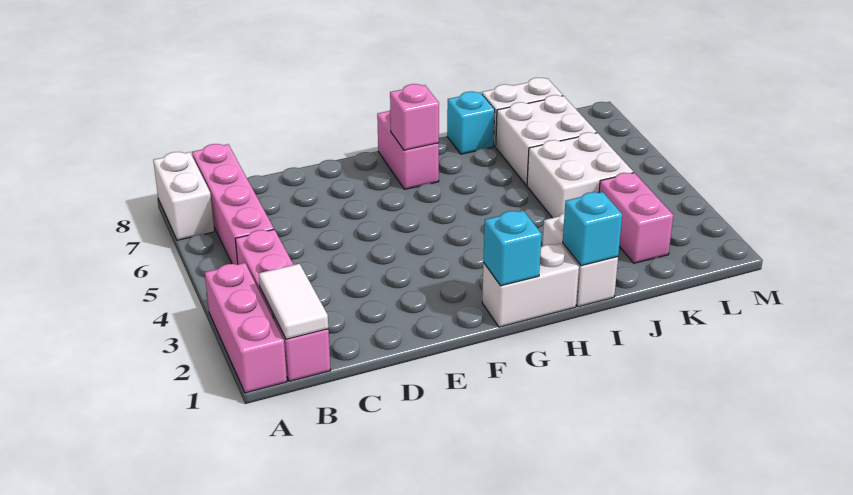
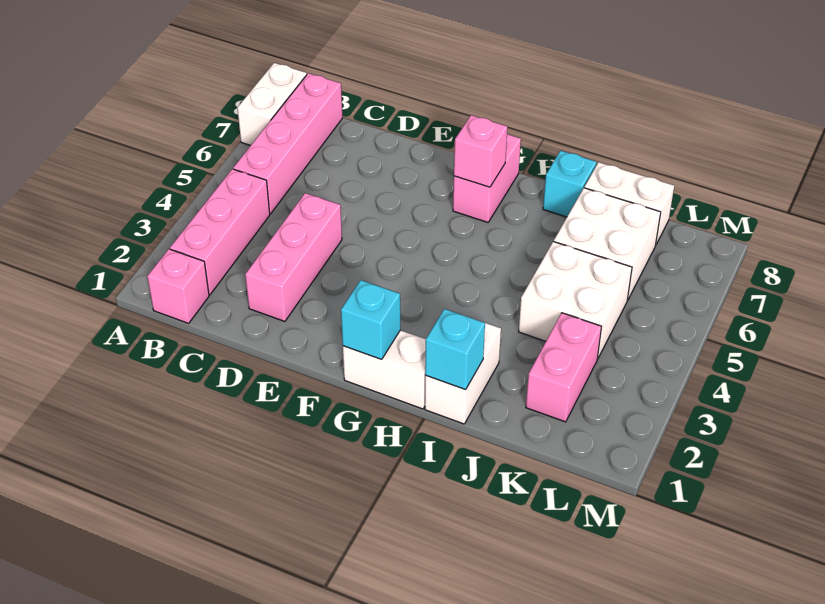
pink brick A1:A3 level 1 -> pink brick D2:D4 level 1
white tile B1:B2 level 2 -> none

